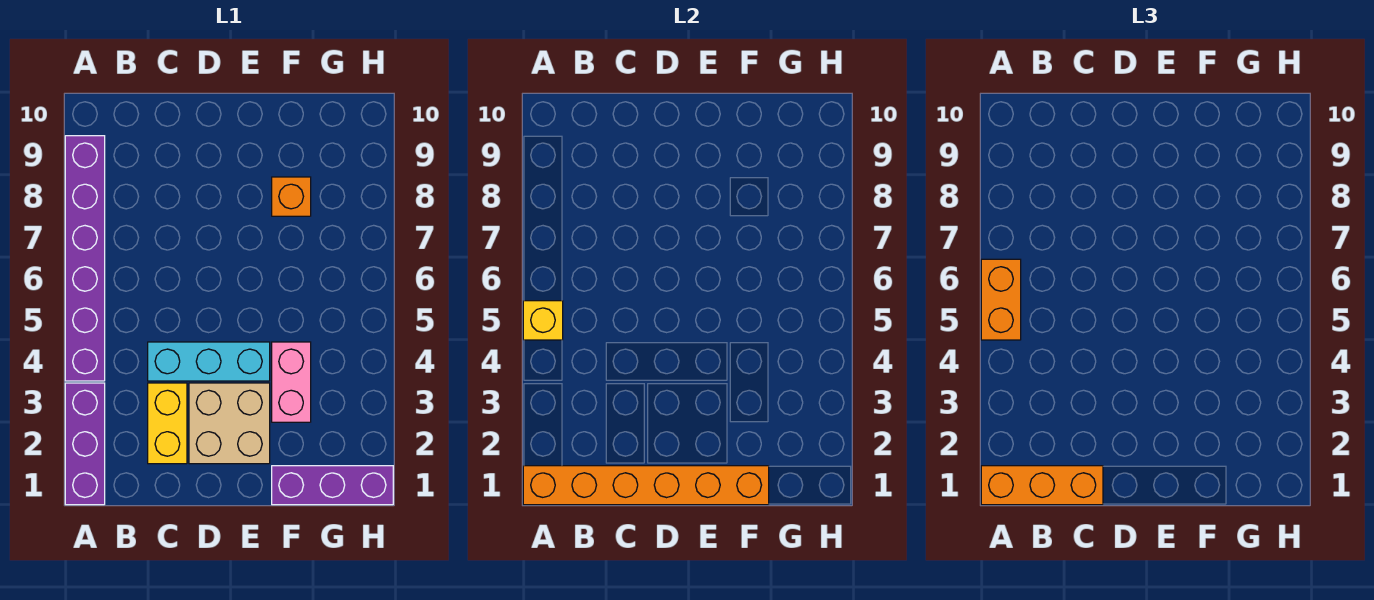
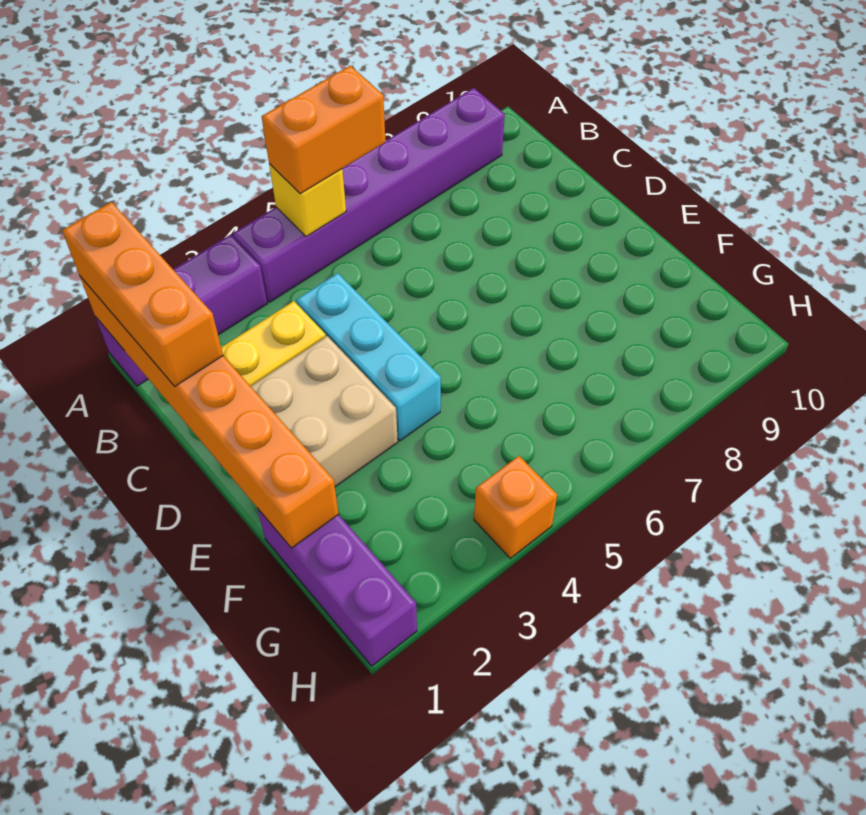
pink brick F3:F4 level 1 -> none
orange brick F8 level 1 -> orange brick H4 level 1

